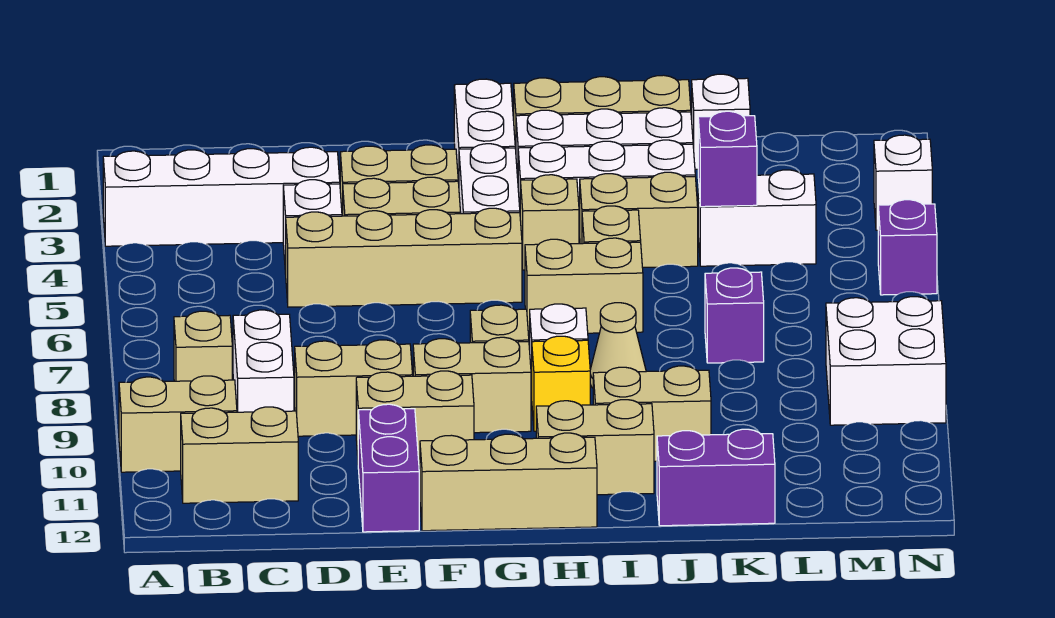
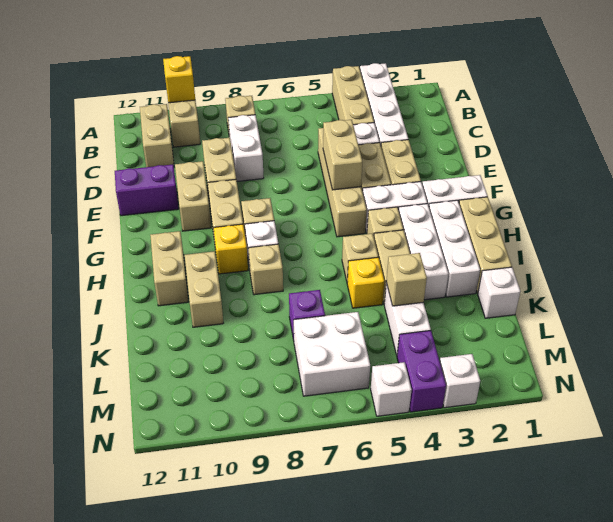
none -> yellow brick A10 level 2
white brick C8:C9 level 1 -> white brick C8:D8 level 1
tan brick F12:H12 level 1 -> tan brick A4:C4 level 1
tan brick H6:I6 level 1 -> tan brick E5:F5 level 2
tan cone I8 level 1 -> tan brick I8 level 1
none -> yellow brick J5 level 1
purple brick J12:K12 level 1 -> purple brick M4:N4 level 1
purple brick K4 level 2 -> tan brick K4 level 2
white brick M8:N9 level 1 -> white brick L6:M7 level 1
purple brick N5 level 1 -> white brick N5 level 1

